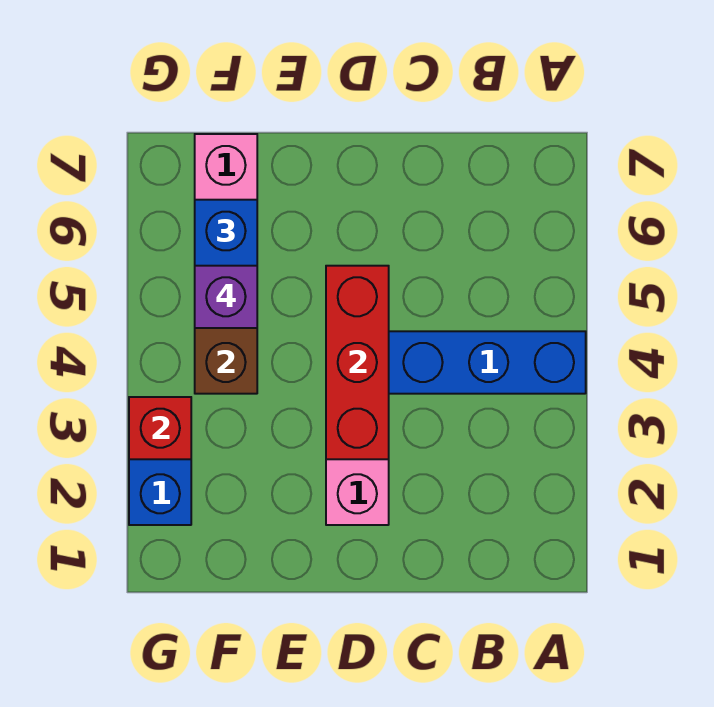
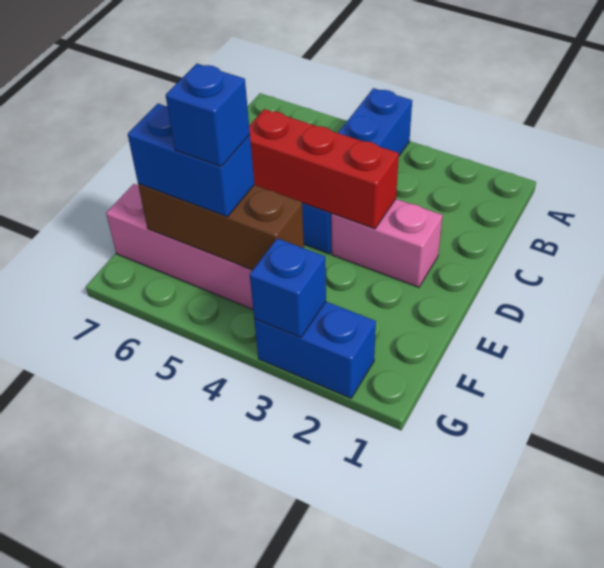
purple brick F5 level 4 -> blue brick F5 level 4
red brick G3 level 2 -> blue brick G3 level 2

